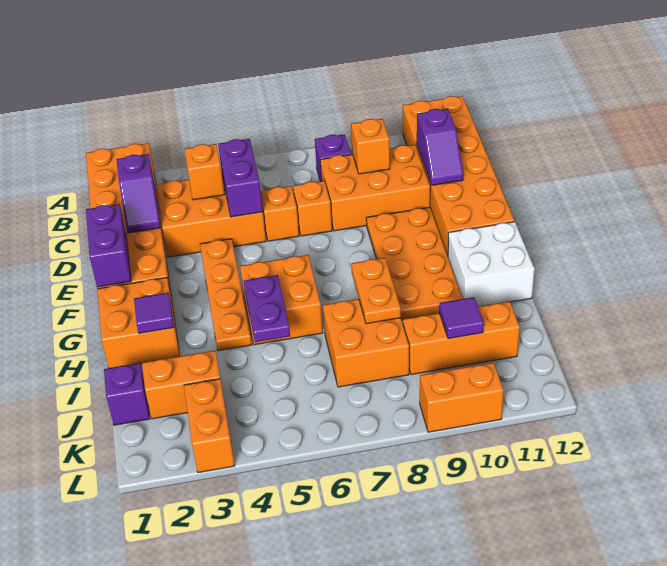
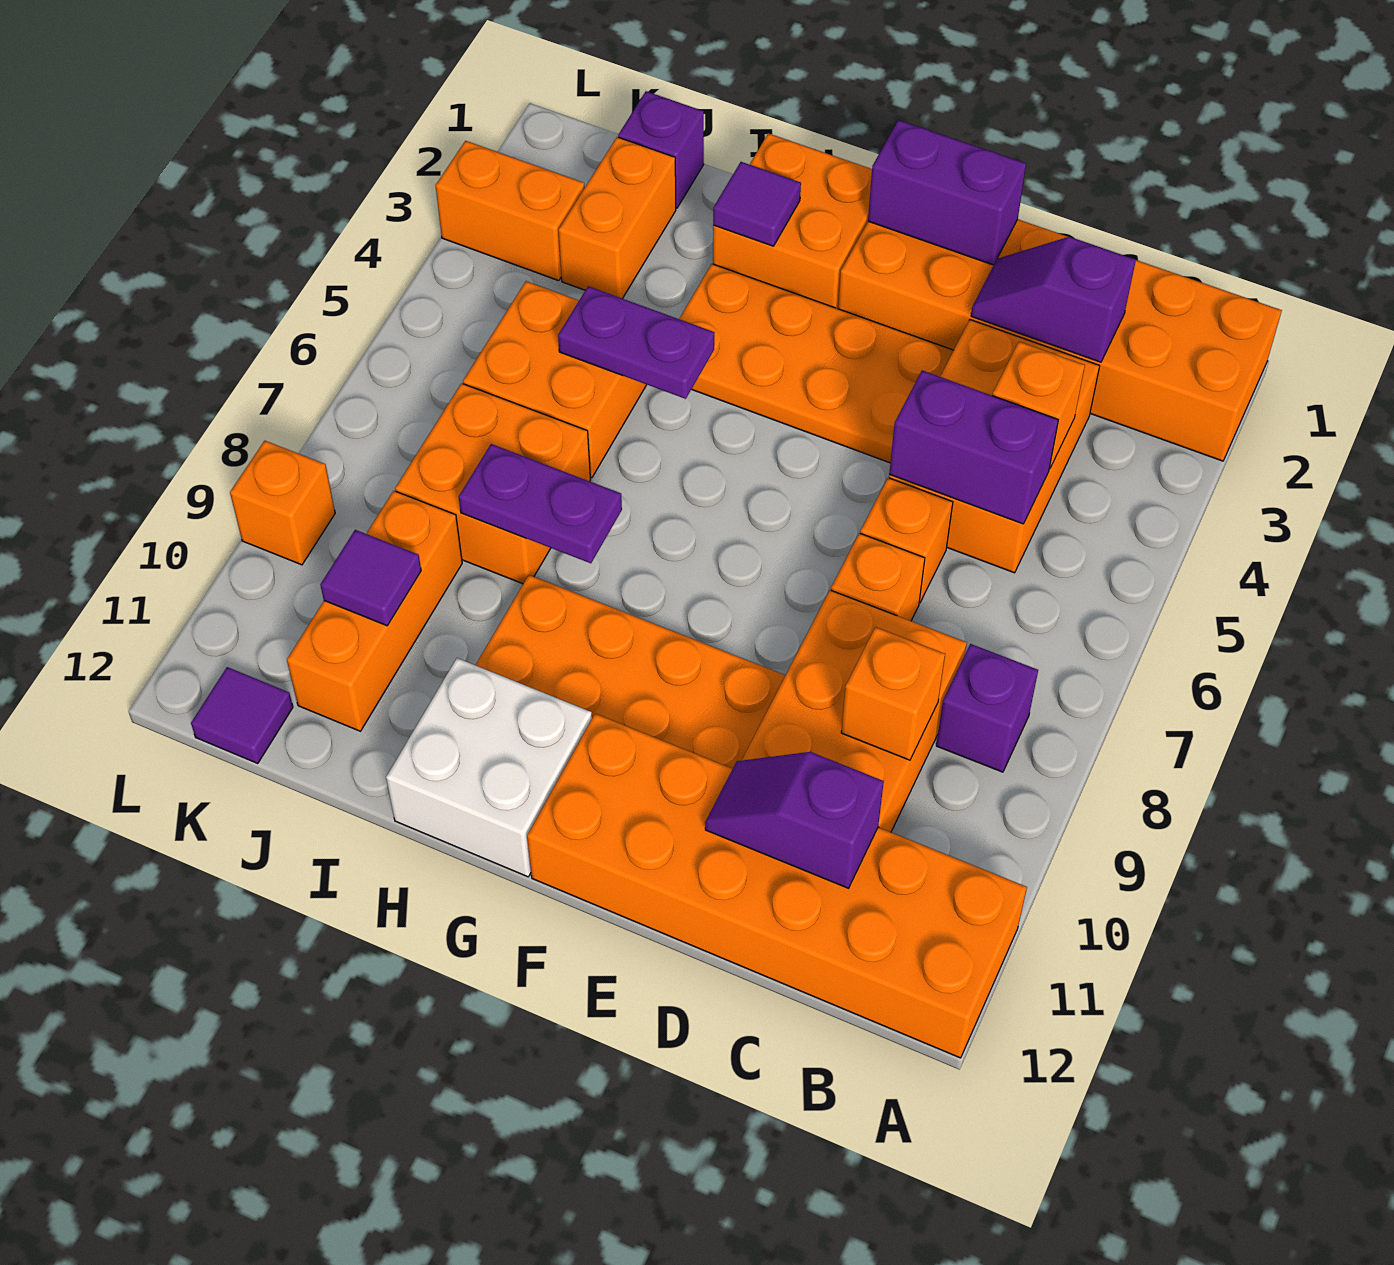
orange plate E4:H4 level 1 -> orange plate E3:H4 level 1
orange brick G5:H6 level 1 -> orange brick I5:J6 level 1
orange plate H8:I8 level 2 -> purple plate H8:I8 level 2
none -> purple tile K12 level 1
orange brick L9:L10 level 1 -> orange brick L9 level 1

